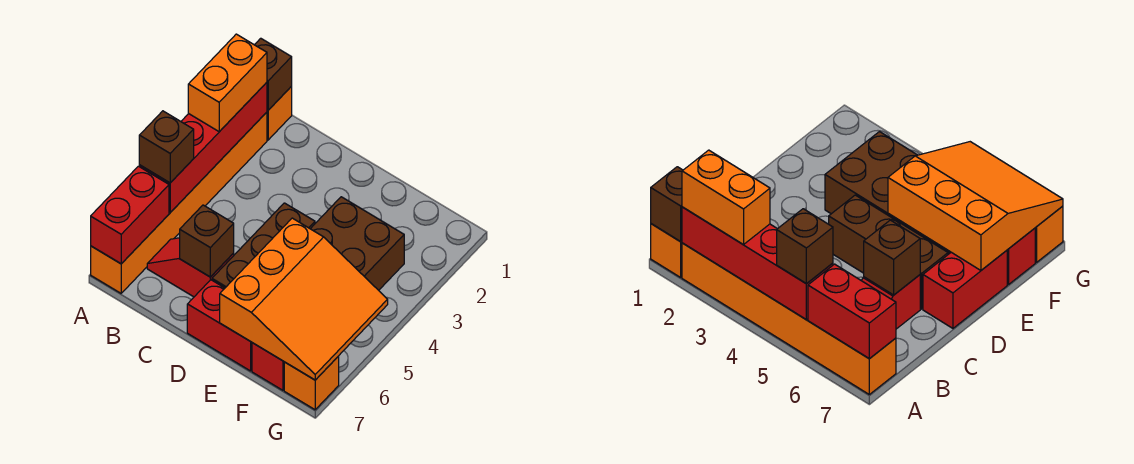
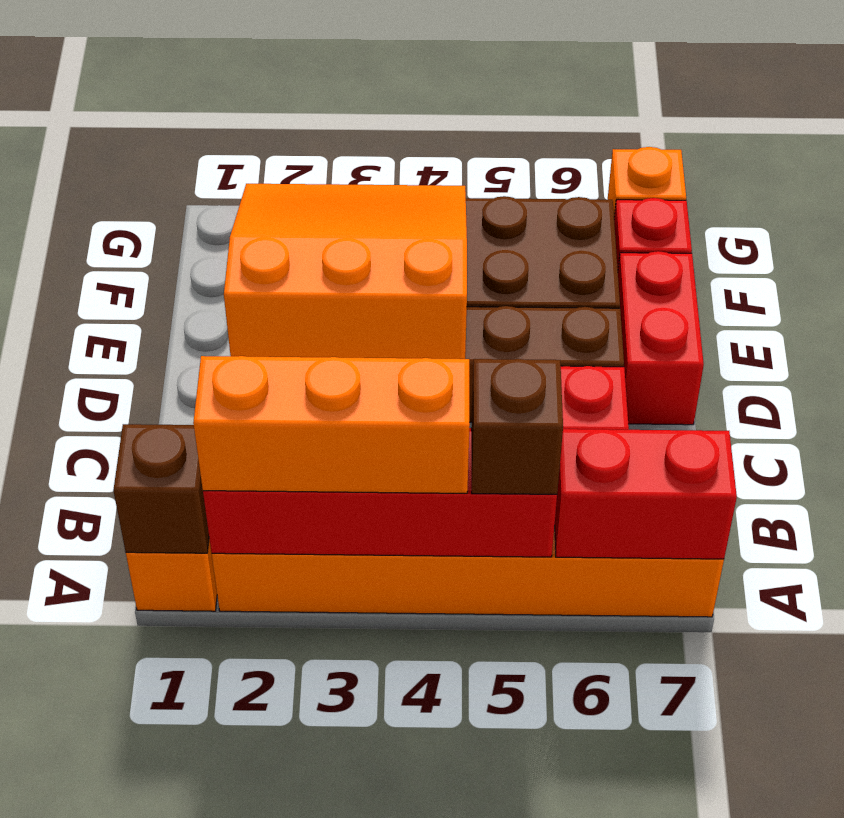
orange brick A2:A3 level 3 -> orange brick A2:A4 level 3
brown brick C6 level 2 -> none
orange slope E5:G7 level 2 top E -> orange slope D2:F4 level 2 top D

